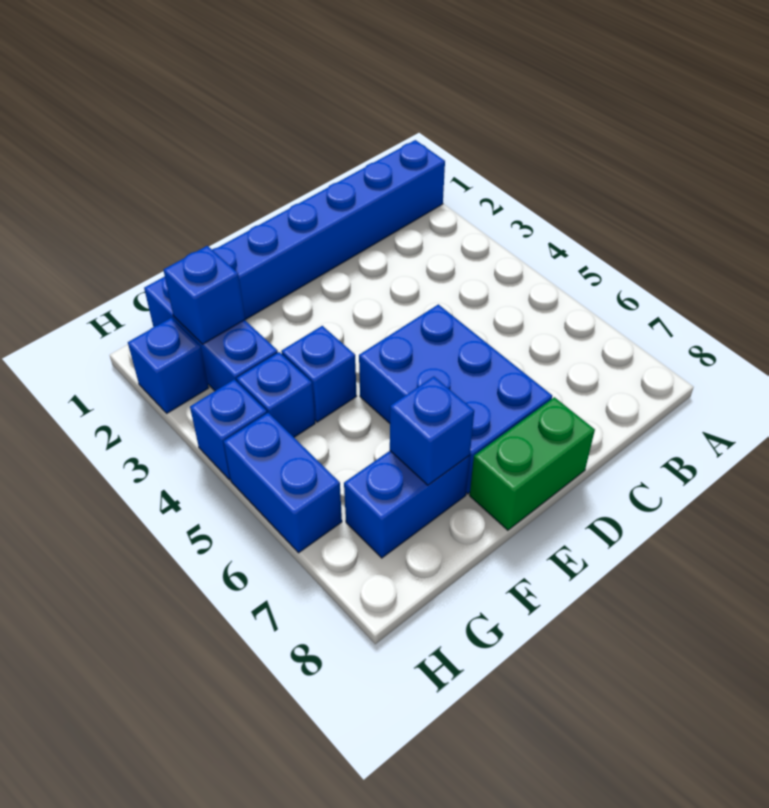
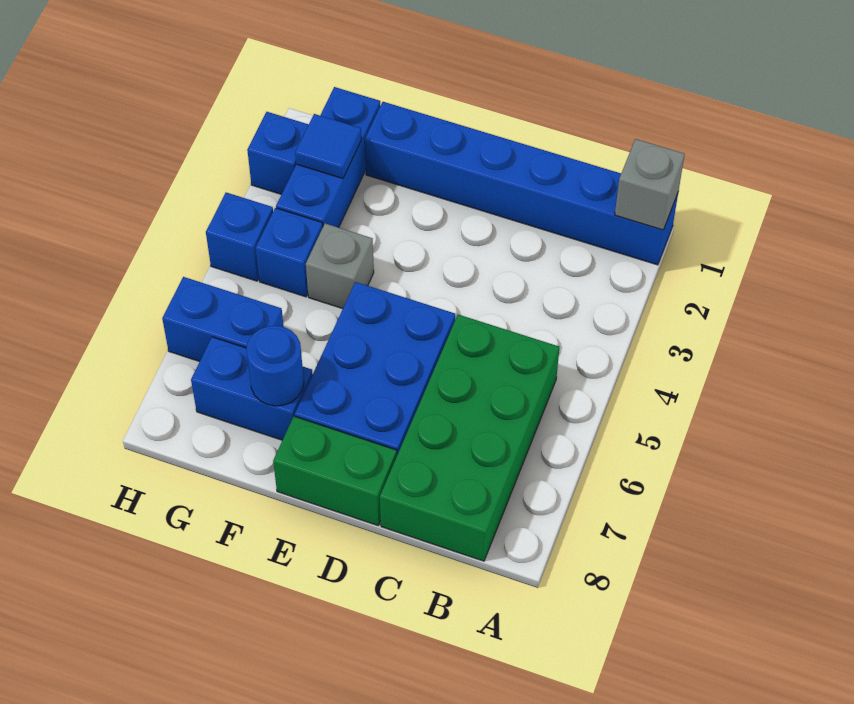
none -> grey brick A1 level 2
none -> green brick B5:C8 level 1
blue brick F4 level 1 -> grey brick F4 level 1
blue brick F7 level 2 -> blue round brick F7 level 2
blue brick G2 level 2 -> blue tile G2 level 2
blue brick H5:H6 level 1 -> blue brick G6:H6 level 1

